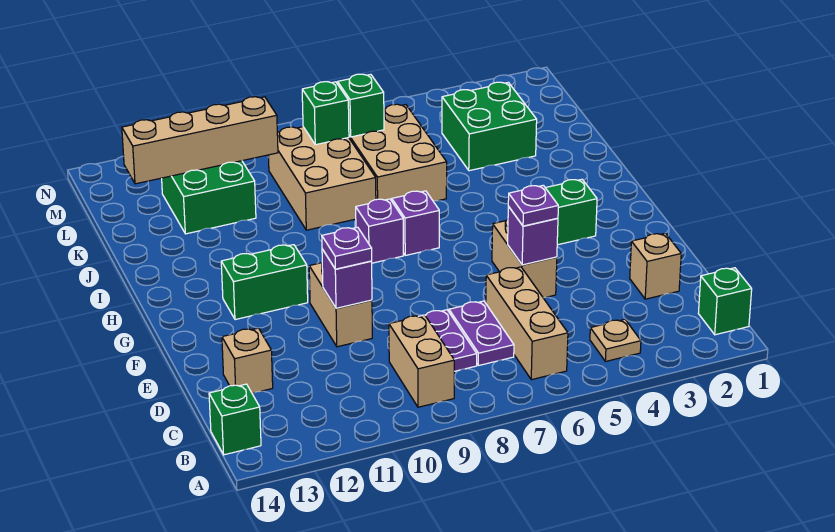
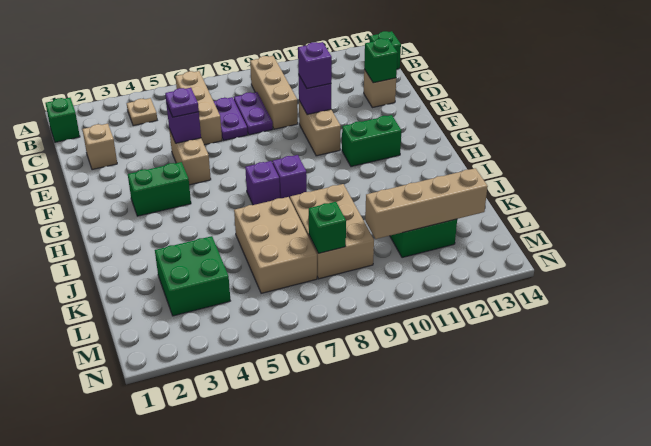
tan brick B9:C9 level 1 -> tan brick B9:D9 level 1
purple plate E10 level 3 -> purple brick E10 level 3
green brick L7 level 2 -> green brick D13 level 2

